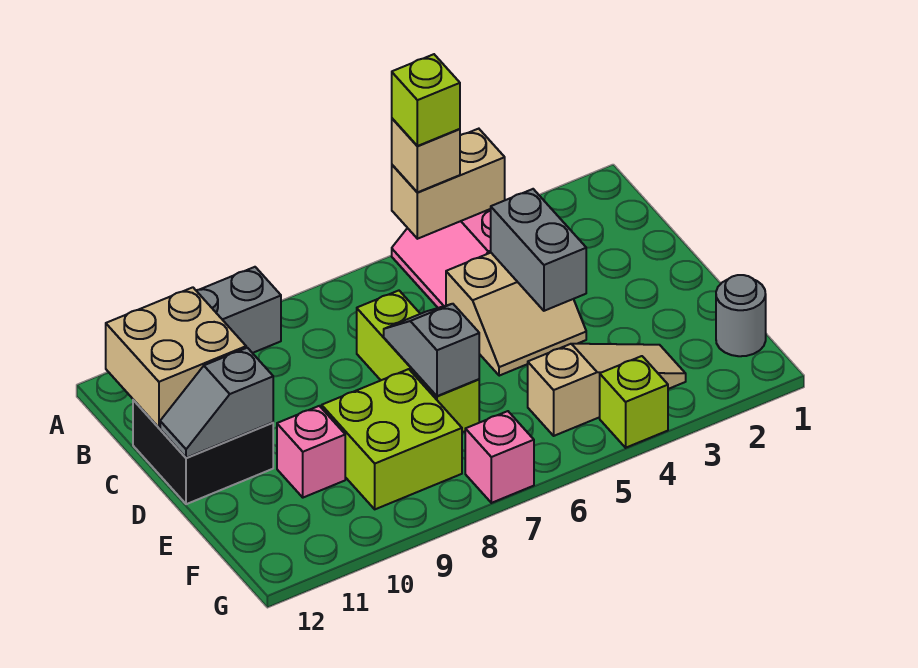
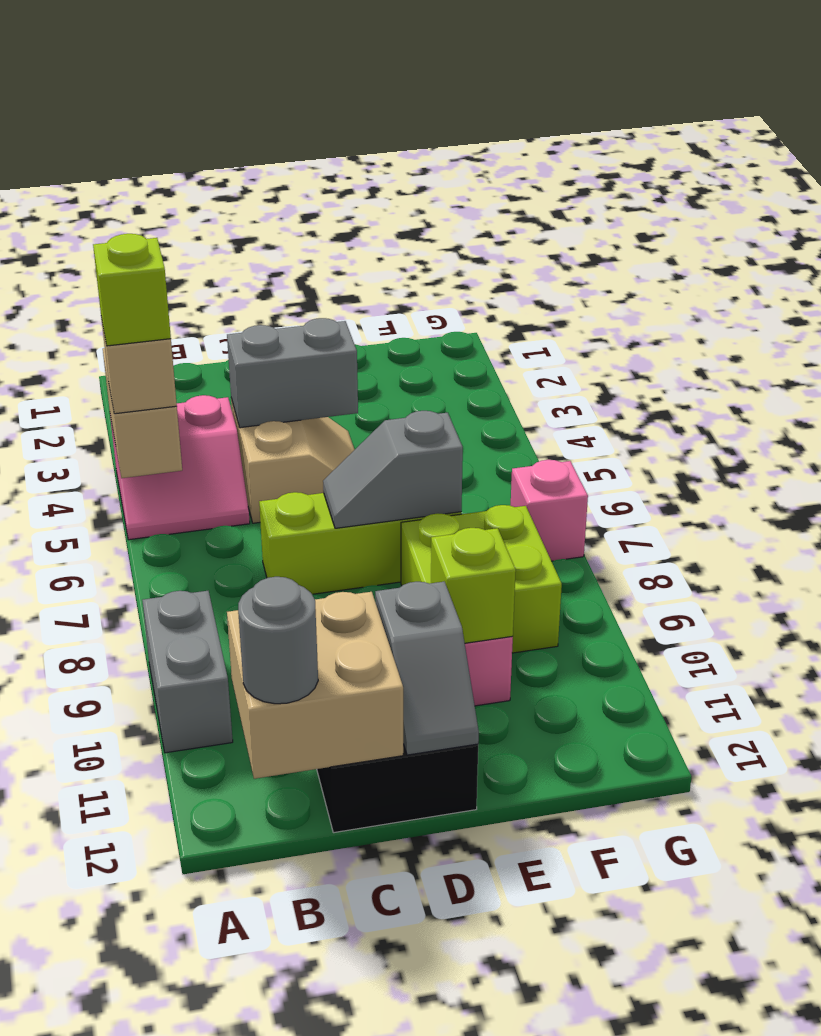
grey round brick F1 level 1 -> grey round brick B12 level 3
tan slope F3:F5 level 1 top 5 -> none
lime brick G4 level 1 -> lime brick E10 level 2

